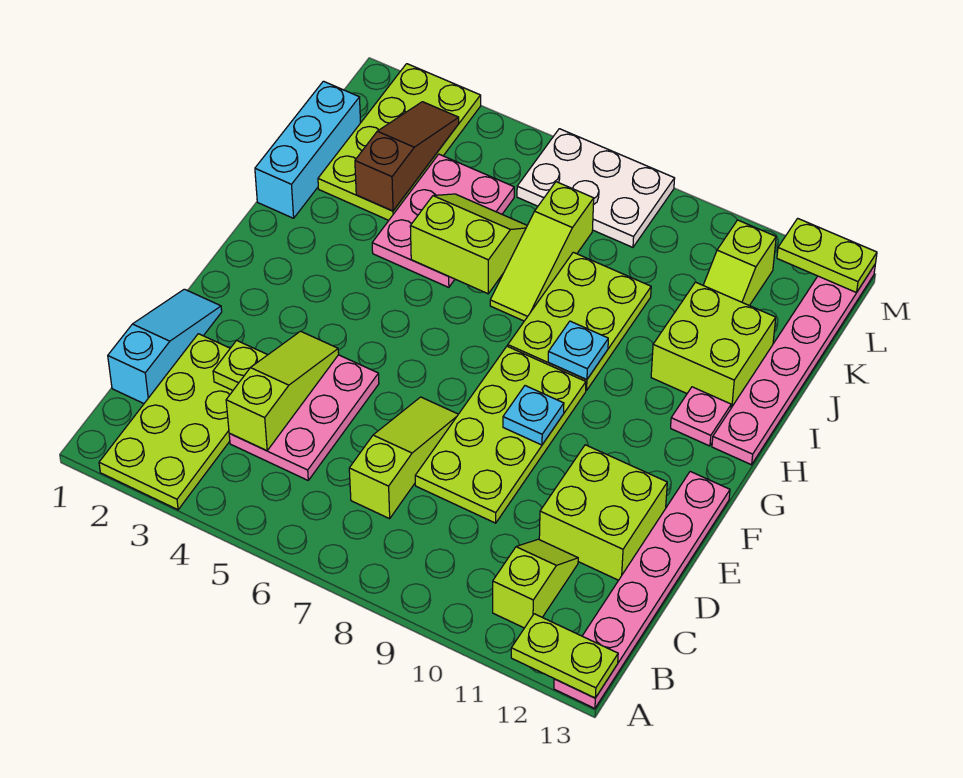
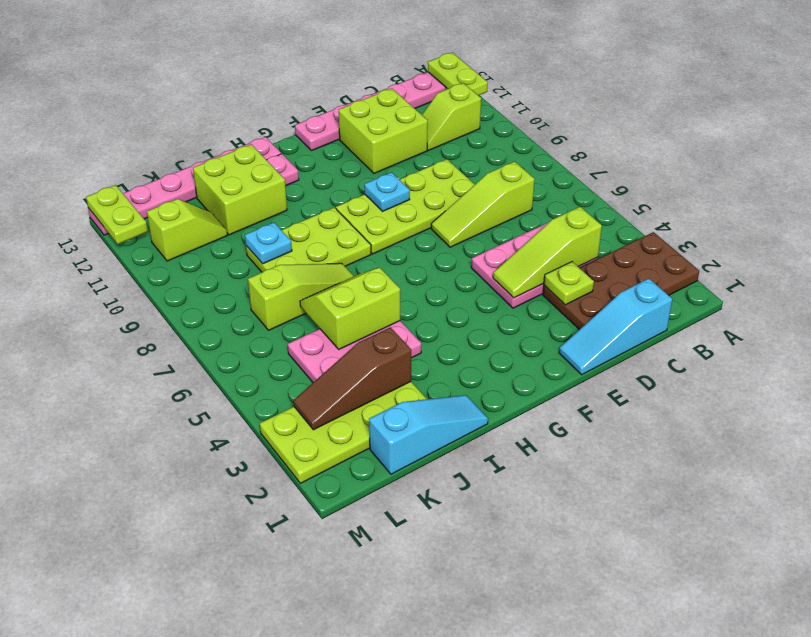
lime plate A2:D3 level 1 -> brown plate A2:D3 level 1
cyan plate H9 level 2 -> cyan plate J9 level 2
cyan brick I1:K1 level 1 -> cyan slope I1:K1 level 1 top K
lime slope I5:J6 level 2 top I -> lime slope I5:J6 level 2 top 5
white plate L6:M8 level 1 -> none

